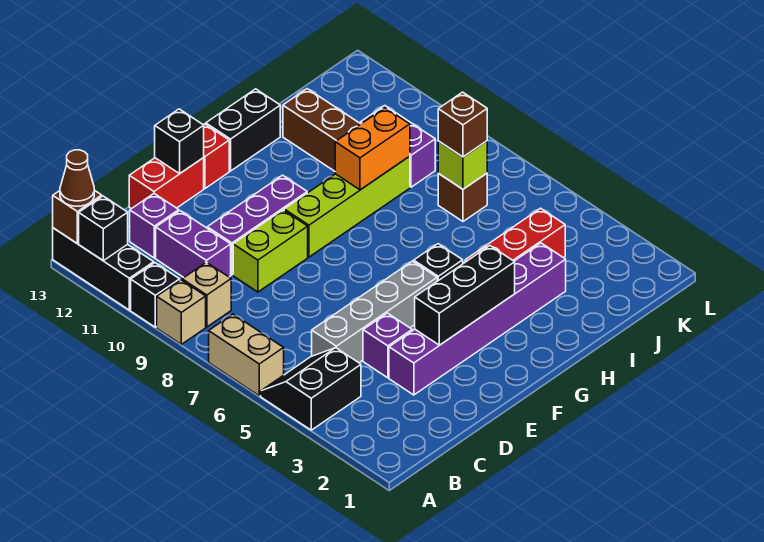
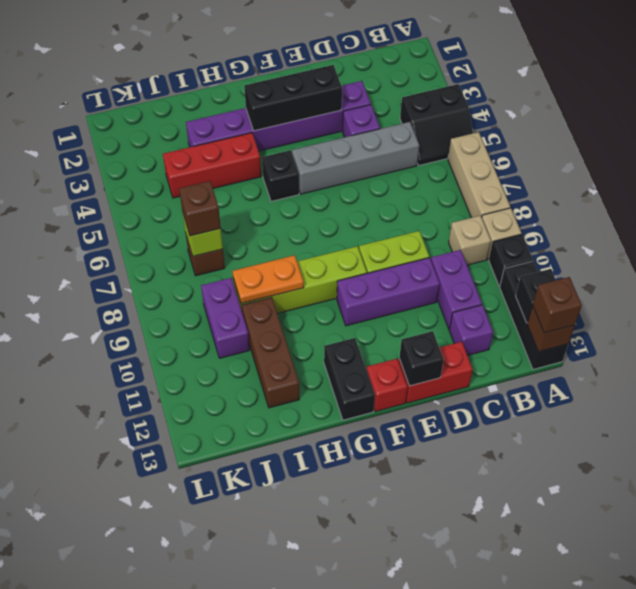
tan brick A6:A7 level 1 -> tan brick A6:A8 level 1
brown cone A13 level 3 -> brown brick A13 level 3
black brick G13:H13 level 1 -> black brick G12:G13 level 1
orange brick H9:I9 level 2 -> orange plate H9:I9 level 2

